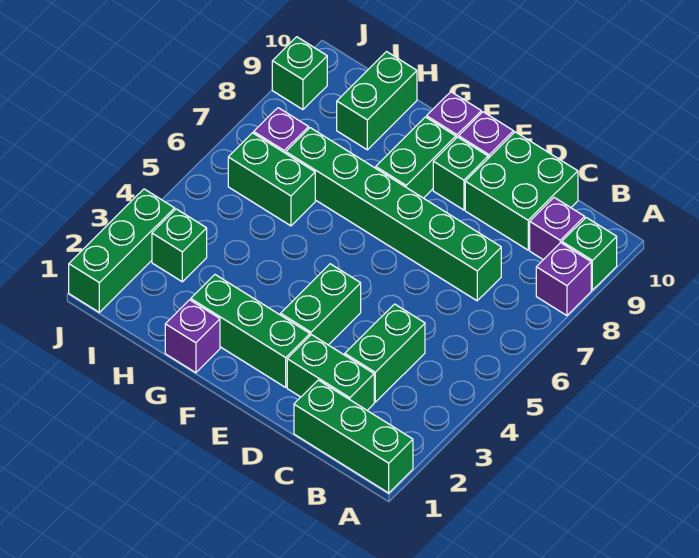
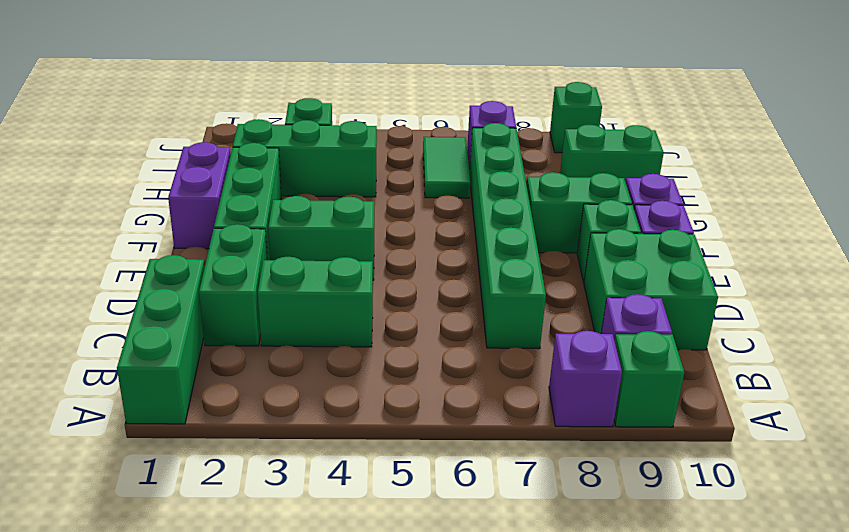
purple brick G1 level 1 -> purple brick F1:G1 level 1
green brick H6:I6 level 1 -> green tile H6:I6 level 1
green brick J1:J3 level 1 -> green brick H2:H4 level 1

